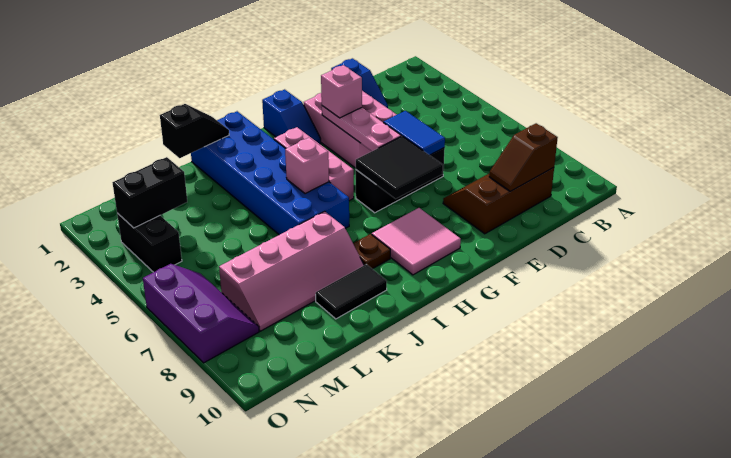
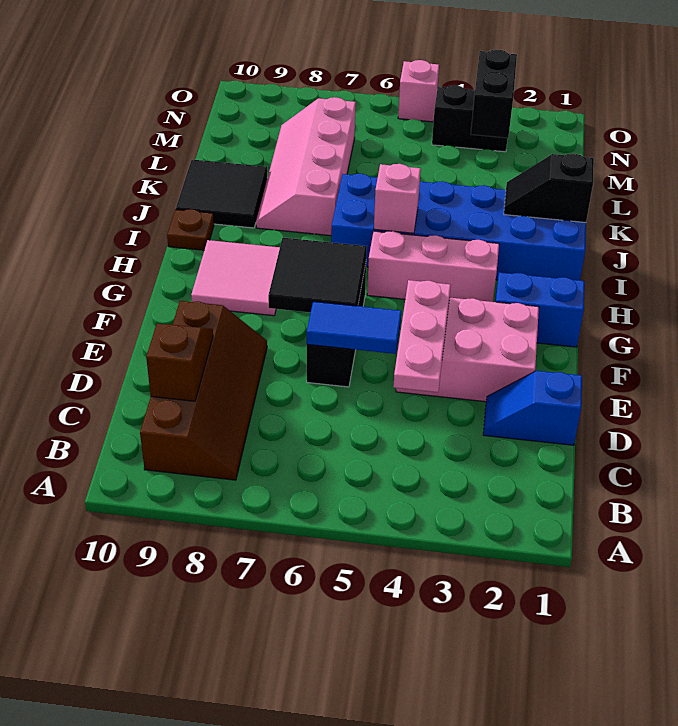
brown slope C8:E9 level 1 top 9 -> brown slope B8:E9 level 1 top 9
pink plate F3:F5 level 2 -> pink plate D4:F4 level 2
pink brick F3 level 3 -> pink brick O5 level 1
blue slope G1:G2 level 1 top 1 -> blue brick G1:G2 level 1
brown plate I8 level 1 -> brown plate I10 level 1
black slope J1:K1 level 2 top K -> black slope J1:J2 level 2 top 1
black tile J9:K9 level 1 -> black tile J9:K10 level 1
purple slope N6:O8 level 1 top O -> none

